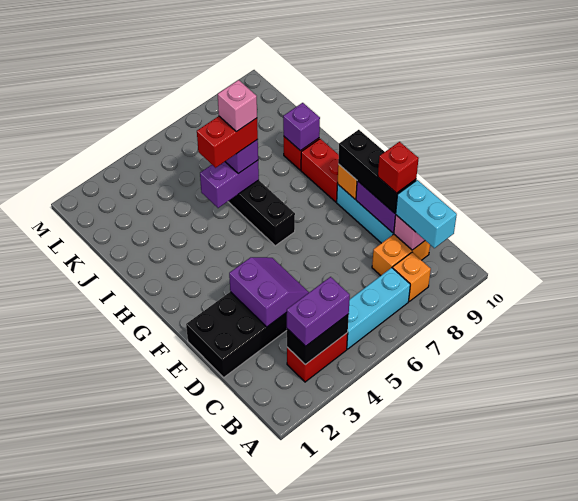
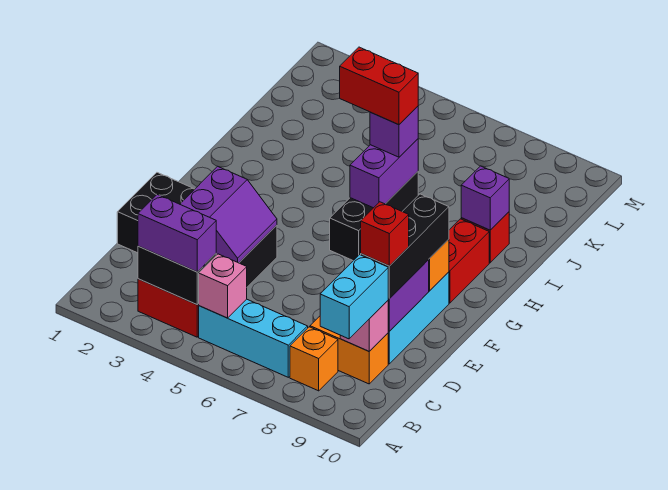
purple brick I5:I6 level 2 -> purple brick H6:I6 level 2
pink brick I6 level 5 -> pink brick B5 level 2

